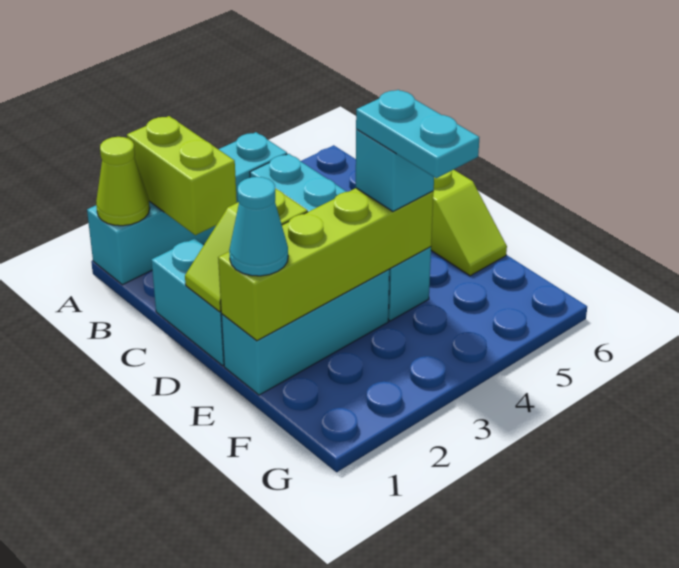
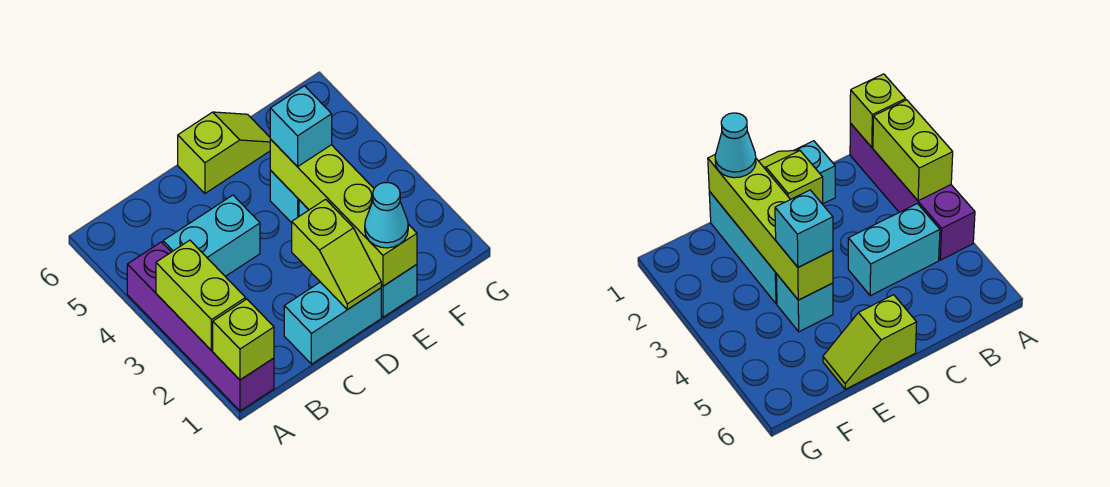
cyan brick A1:A4 level 1 -> purple brick A1:A4 level 1
lime cone A1 level 2 -> lime brick A1 level 2
lime brick A2:B2 level 2 -> lime brick A2:A3 level 2
cyan plate E4:F4 level 4 -> none

